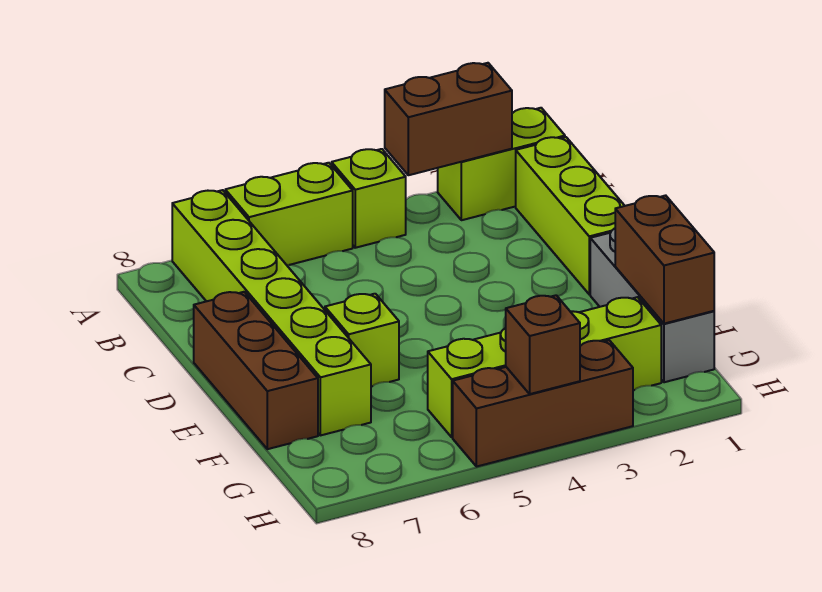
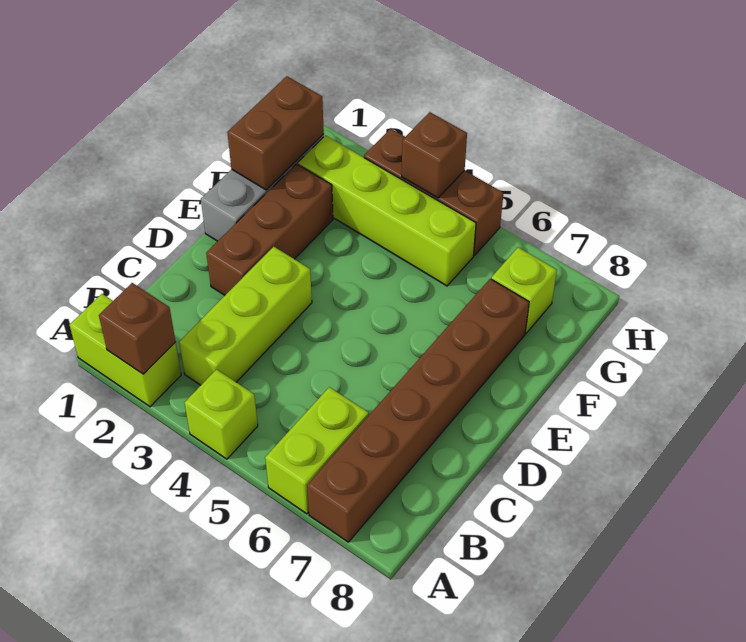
brown brick A2:A3 level 2 -> brown brick A2 level 2
lime brick A5:A6 level 1 -> lime brick A6:B6 level 1
lime brick A7:F7 level 1 -> brown brick A7:F7 level 1
lime brick B1:D1 level 1 -> lime brick B3:D3 level 1
brown brick D8:F8 level 1 -> brown brick D2:F2 level 1
lime brick E6 level 1 -> lime brick G7 level 1

